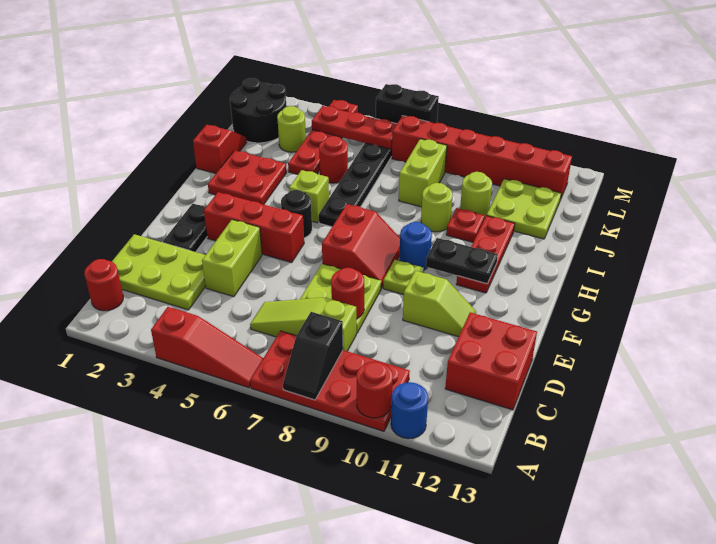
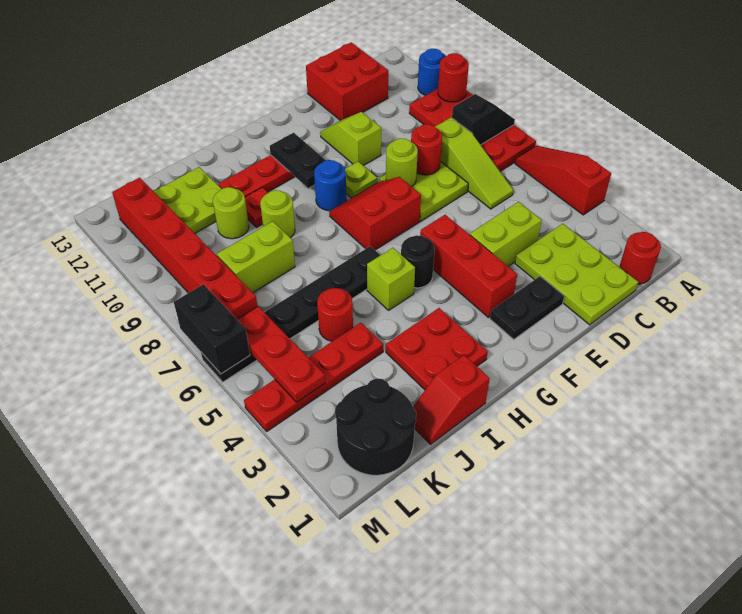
lime round brick K3 level 1 -> lime round brick E8 level 2

